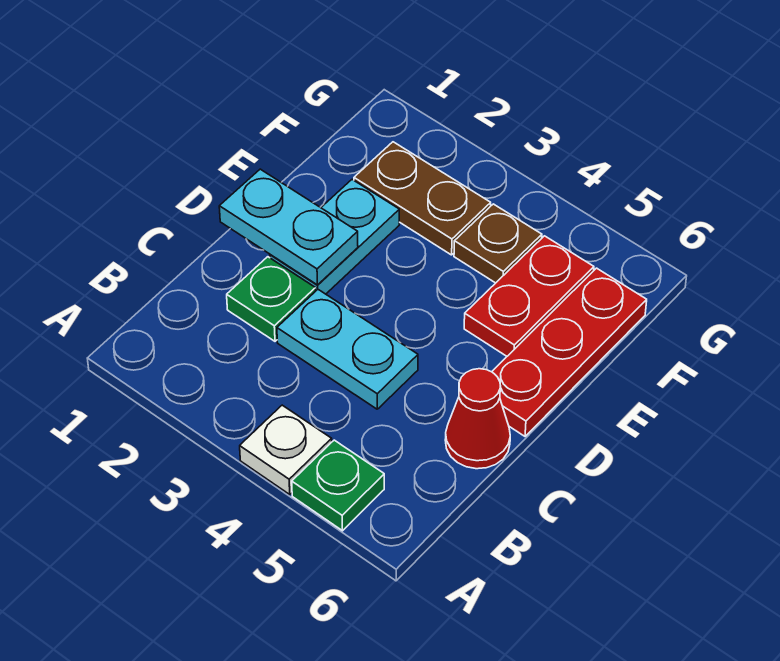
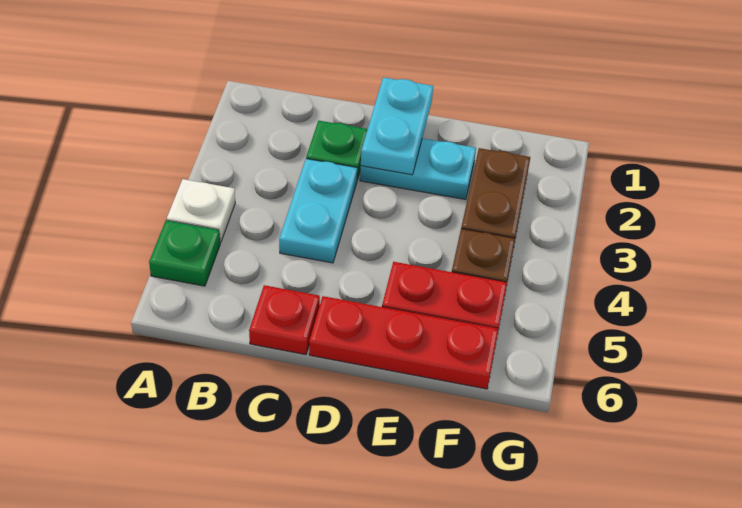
red cone C6 level 1 -> red plate C6 level 1

